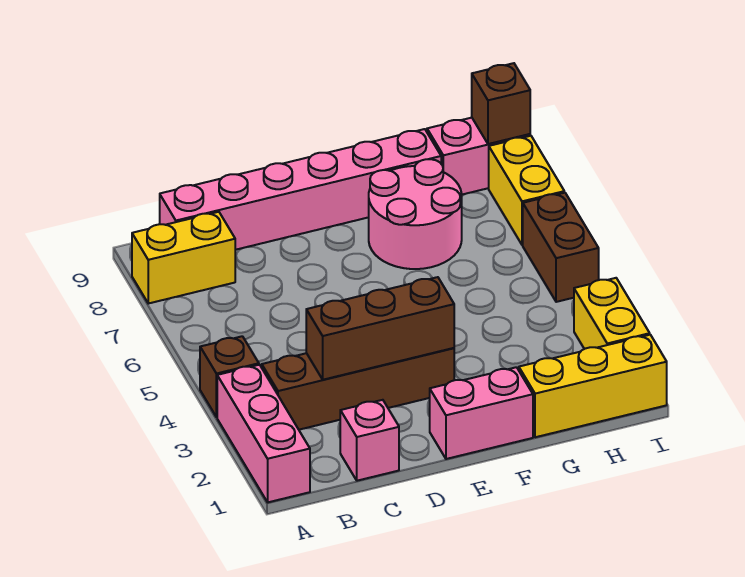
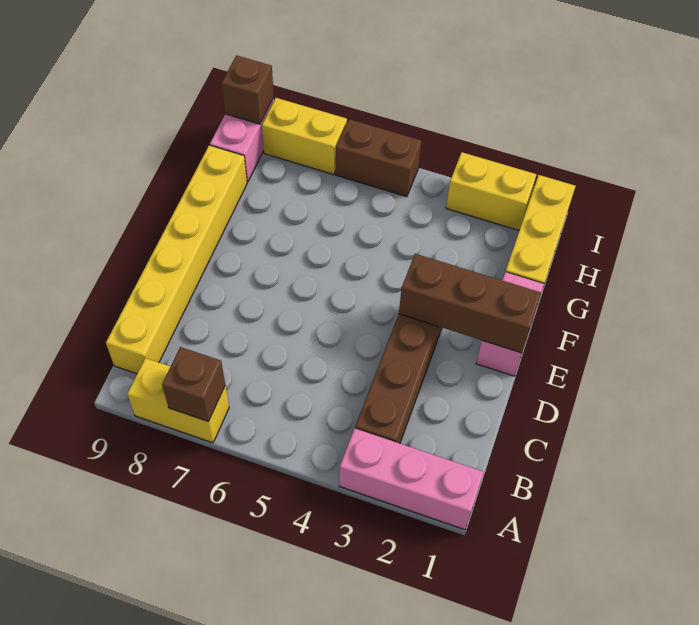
brown brick A4 level 1 -> brown brick A7 level 2
yellow brick A8:B8 level 1 -> yellow brick A7:A8 level 1
pink brick B9:G9 level 1 -> yellow brick B9:G9 level 1
pink brick C1 level 1 -> none
brown brick C3:E3 level 2 -> brown brick E1:E3 level 2
pink round brick F7:G8 level 1 -> none

